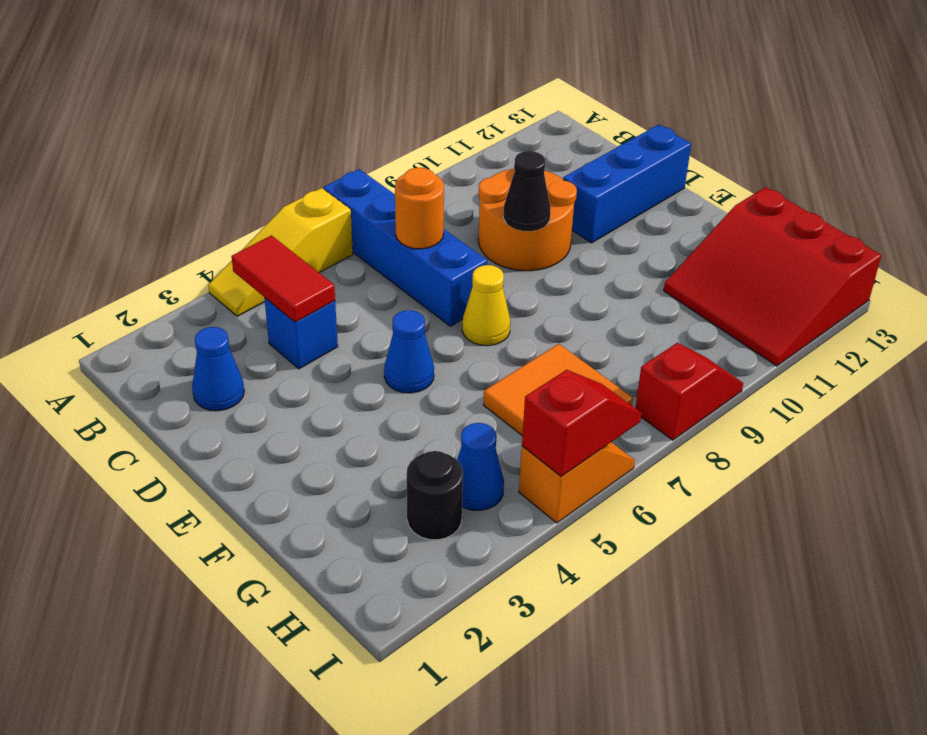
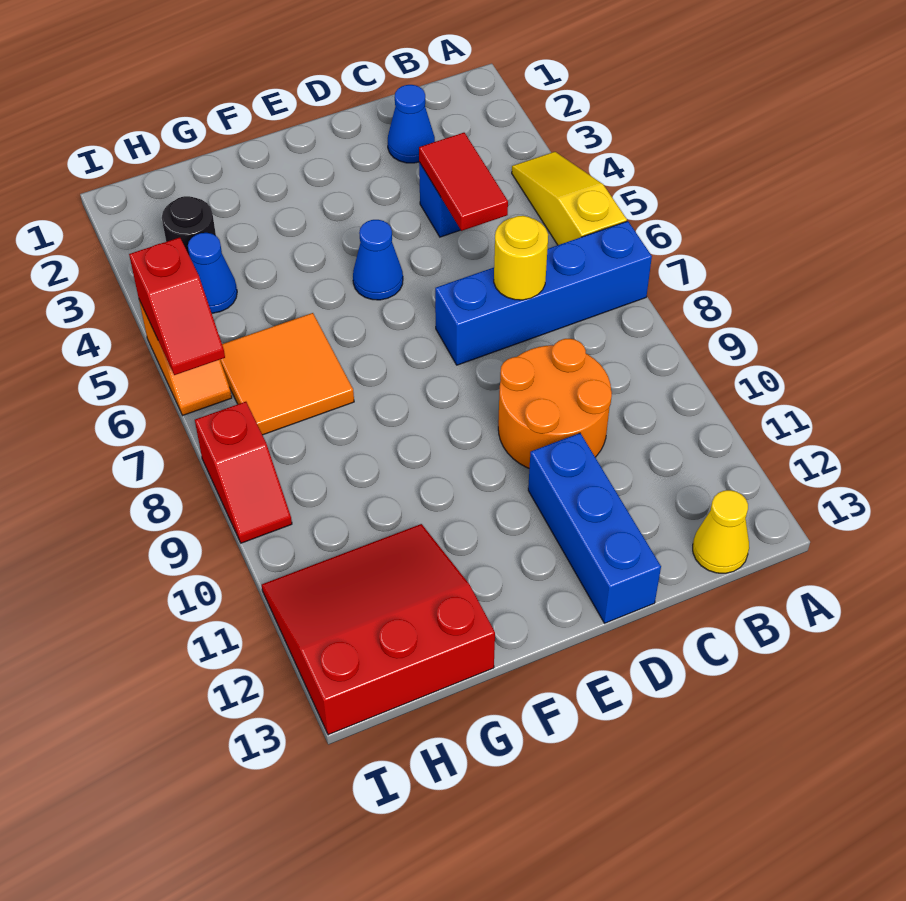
red tile B4:C4 level 2 -> red tile C4:C5 level 2
orange round brick C7 level 2 -> yellow round brick C7 level 2
black cone D9 level 2 -> none
yellow cone E7 level 1 -> yellow cone B13 level 1

